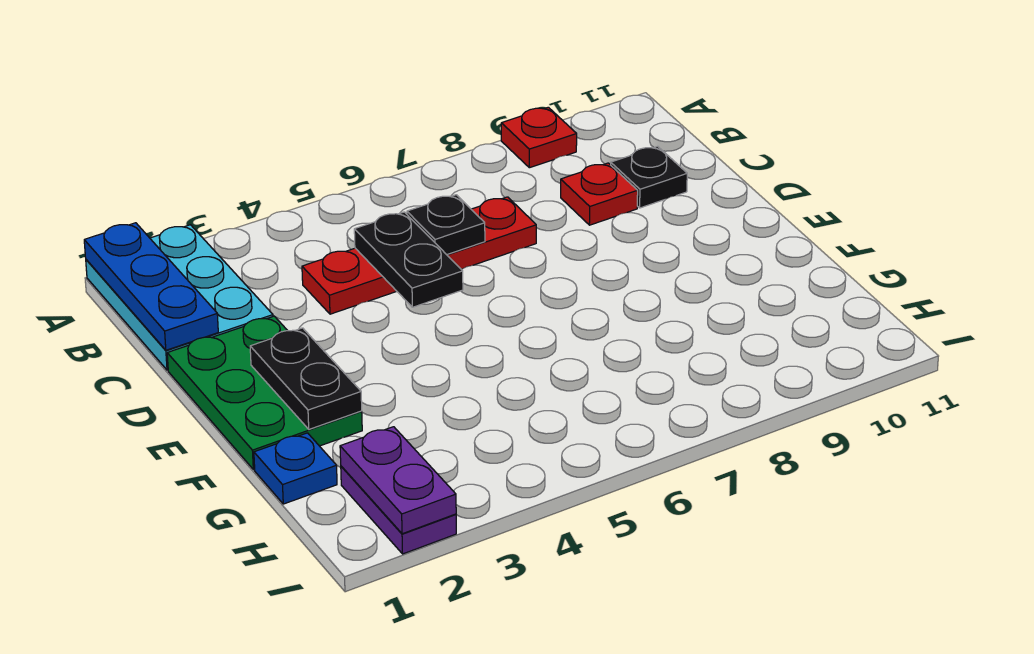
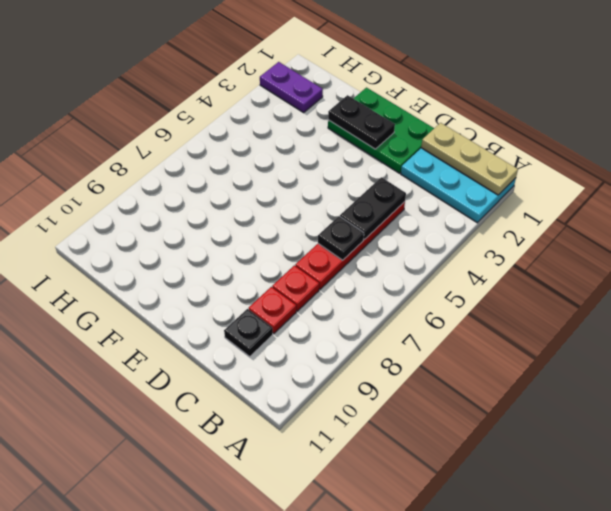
blue plate A1:C1 level 2 -> tan plate A1:C1 level 2
red plate A9 level 1 -> red plate C8 level 1
black plate C5:D5 level 2 -> black plate C4:C5 level 2
blue plate G1 level 1 -> none
purple plate H2:I2 level 2 -> none

